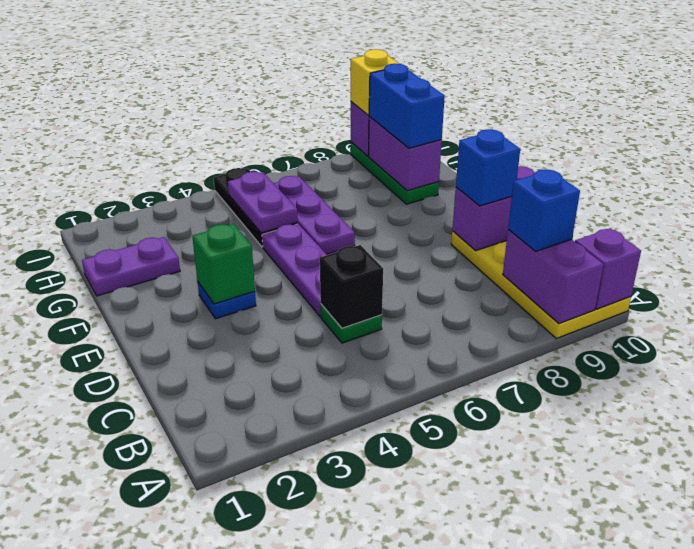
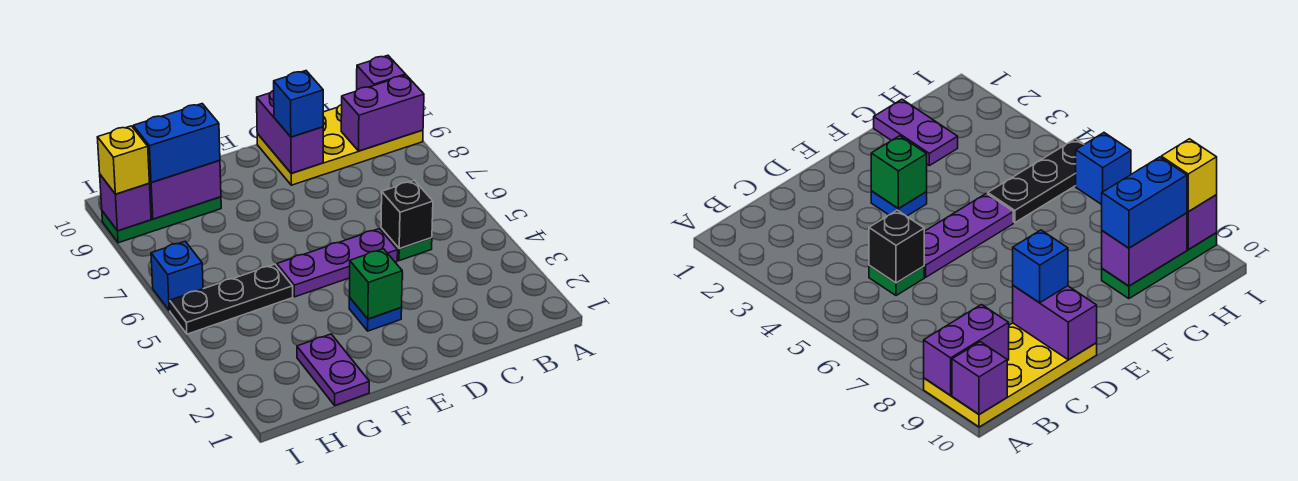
blue brick B9 level 3 -> blue brick I6 level 1
purple plate F6:H6 level 1 -> none
purple plate G5:H5 level 2 -> none

